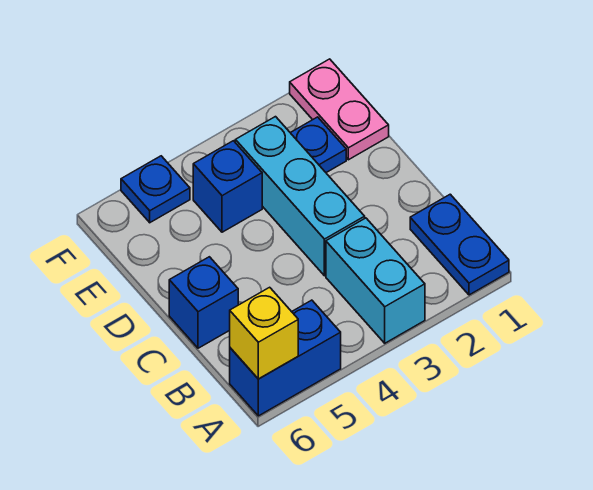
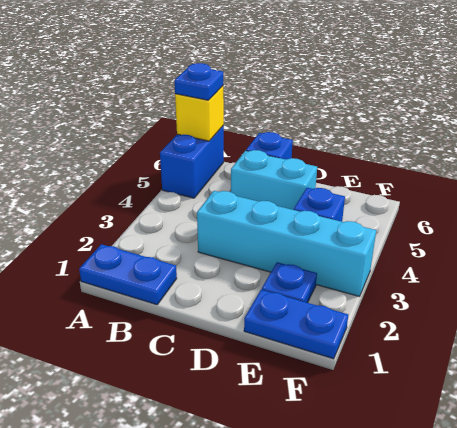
cyan brick A3:B3 level 1 -> cyan brick C5:D5 level 1
cyan brick C3:E3 level 1 -> cyan brick C3:F3 level 1
pink plate E1:F1 level 1 -> blue plate E1:F1 level 1
blue plate F5 level 1 -> blue plate A6 level 3

